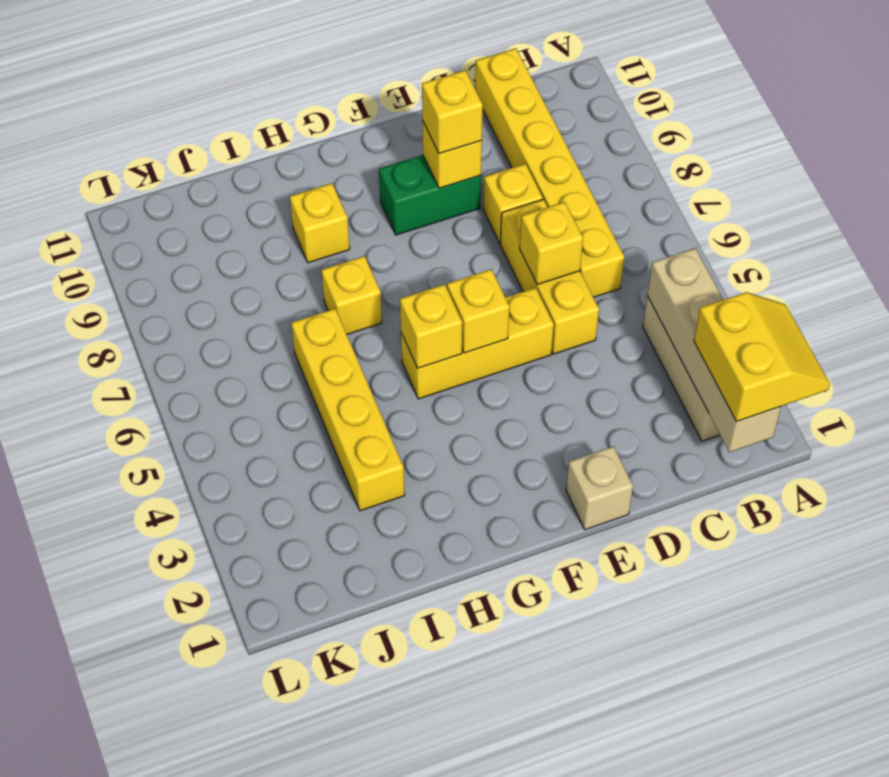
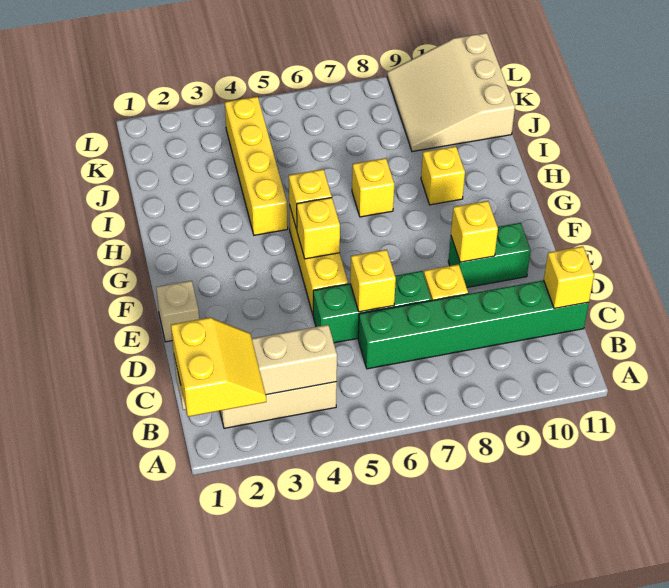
yellow slope A1:B2 level 3 top B -> yellow slope A1:B2 level 3 top 1
yellow brick C6:C11 level 1 -> green brick C6:C11 level 1
yellow brick D5:D7 level 1 -> green brick D5:D7 level 1
green brick E9:F9 level 1 -> green brick E9:E10 level 1
yellow brick E9 level 3 -> yellow brick C11 level 2
yellow brick I3:I6 level 1 -> yellow brick H4:K4 level 1
none -> tan slope J9:L11 level 1 top 11

